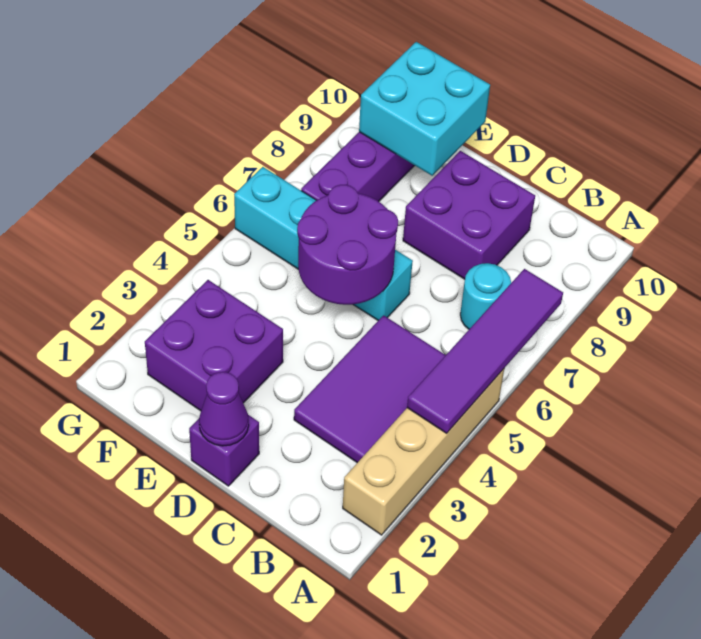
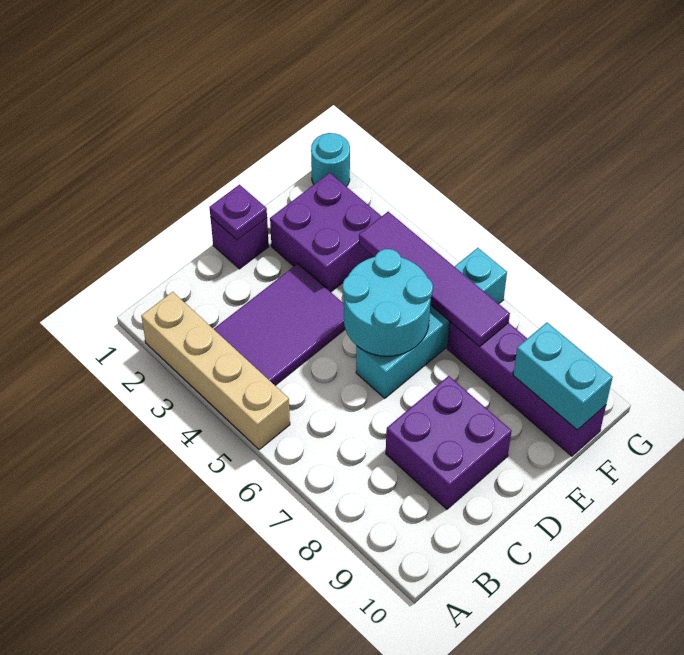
purple tile A4:A7 level 2 -> purple tile F4:F7 level 2
purple tile B3:C5 level 1 -> purple tile B3:D4 level 1
cyan round brick B7 level 1 -> cyan round brick G1 level 1
purple cone D1 level 2 -> purple plate D1 level 2
purple round brick D5:E6 level 2 -> cyan round brick D5:E6 level 2
cyan brick E9:F10 level 2 -> cyan brick F9:F10 level 2

